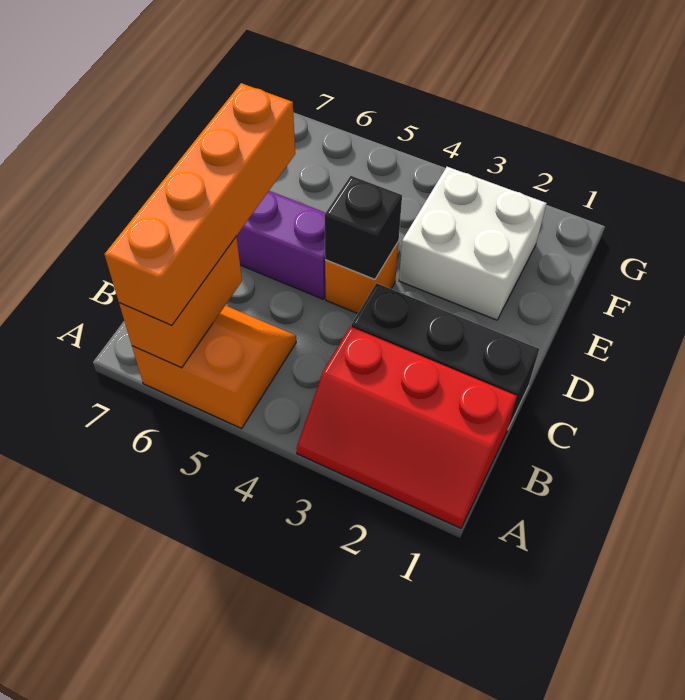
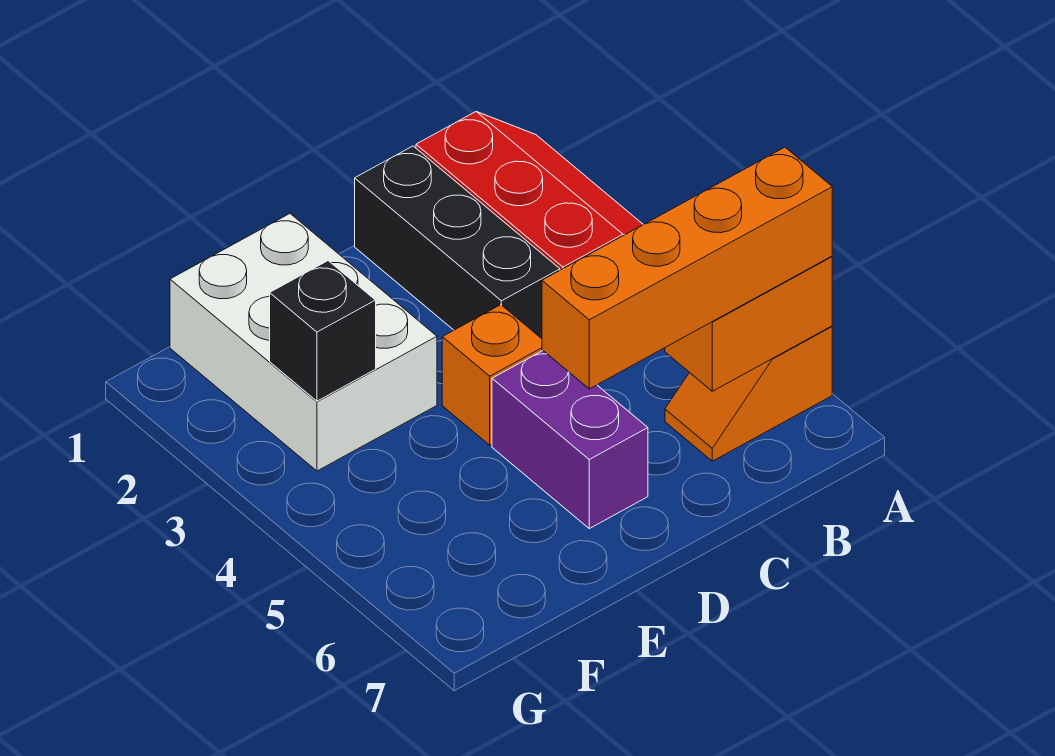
orange slope A5:B6 level 1 top A -> orange slope A6:B6 level 1 top A
black brick D4 level 2 -> black brick F3 level 2
white brick E2:F3 level 1 -> white brick E1:F3 level 1

